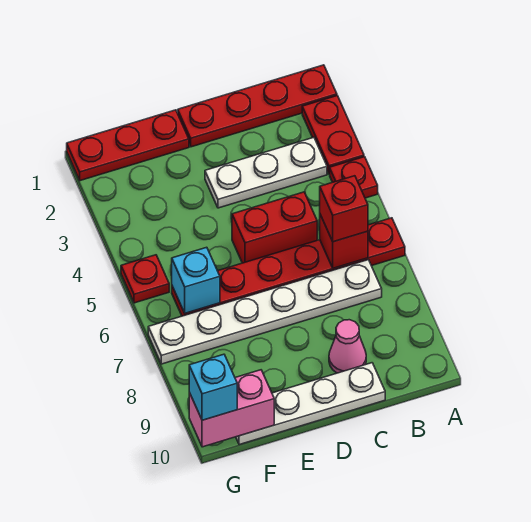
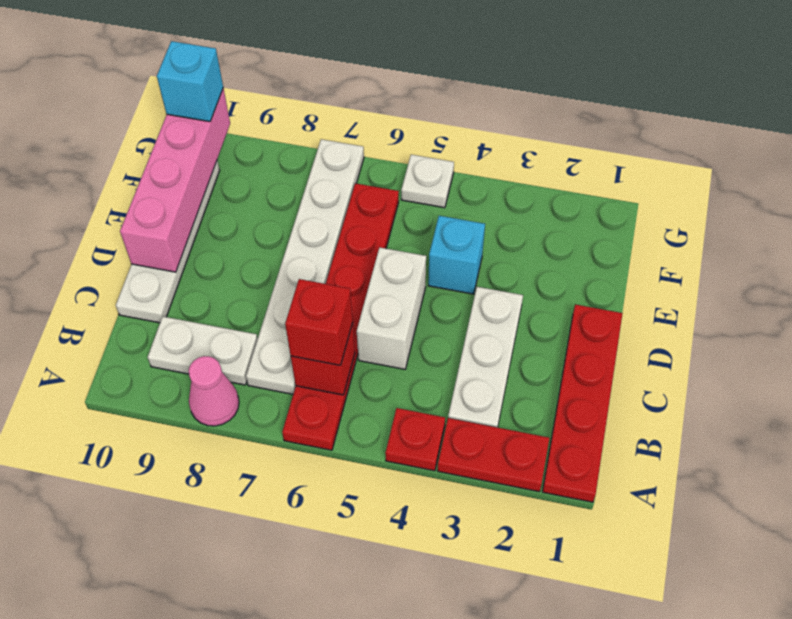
none -> white plate B8:B9 level 1
red brick C5:D5 level 1 -> white brick C5:D5 level 1
pink cone C9 level 1 -> pink cone A8 level 1
red plate E1:G1 level 1 -> none
cyan brick F6 level 2 -> cyan brick E4 level 1
pink brick F10:G10 level 2 -> pink brick D10:G10 level 2
red plate G5 level 1 -> white plate G5 level 1

